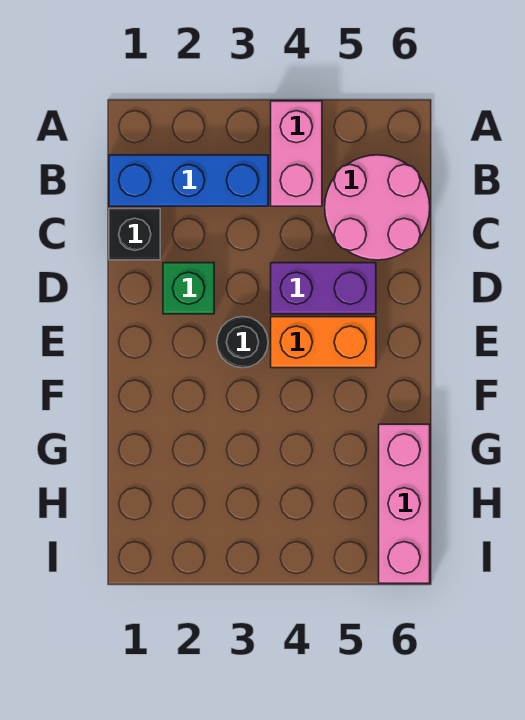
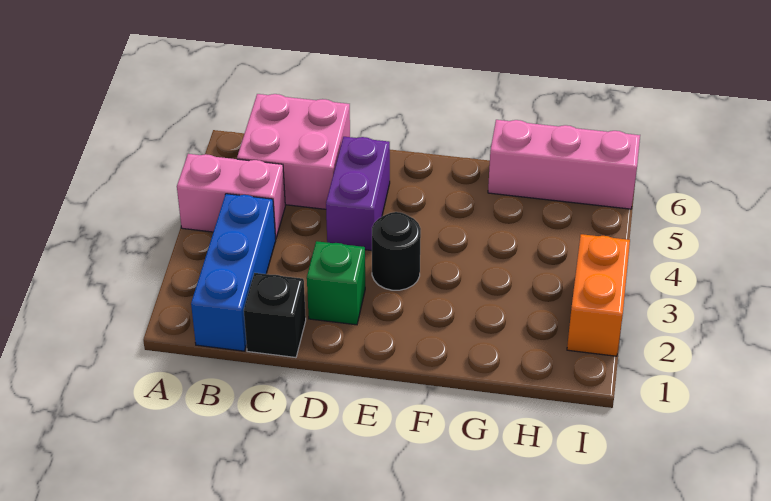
pink round brick B5:C6 level 1 -> pink brick B5:C6 level 1
orange brick E4:E5 level 1 -> orange brick I2:I3 level 1

